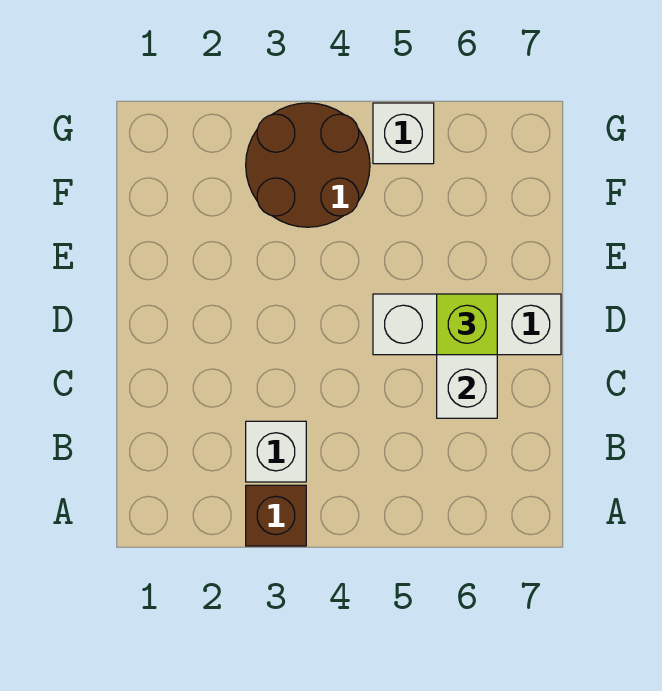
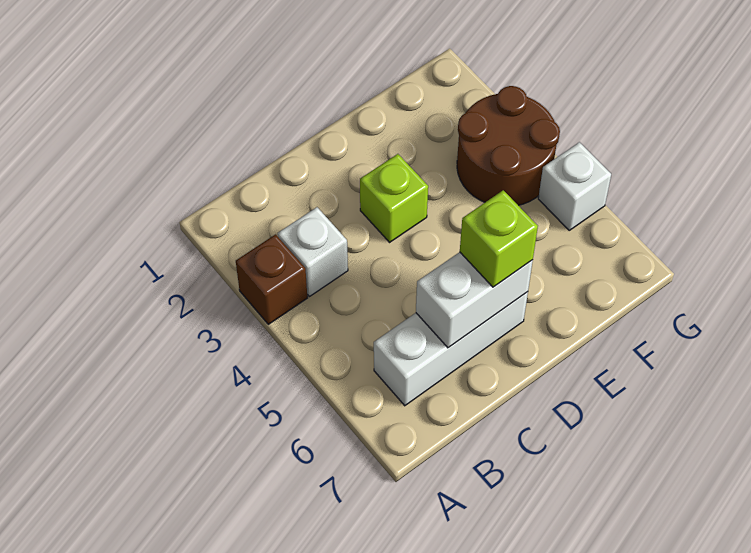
none -> lime brick D3 level 1
white brick D5:D7 level 1 -> white brick B6:D6 level 1

